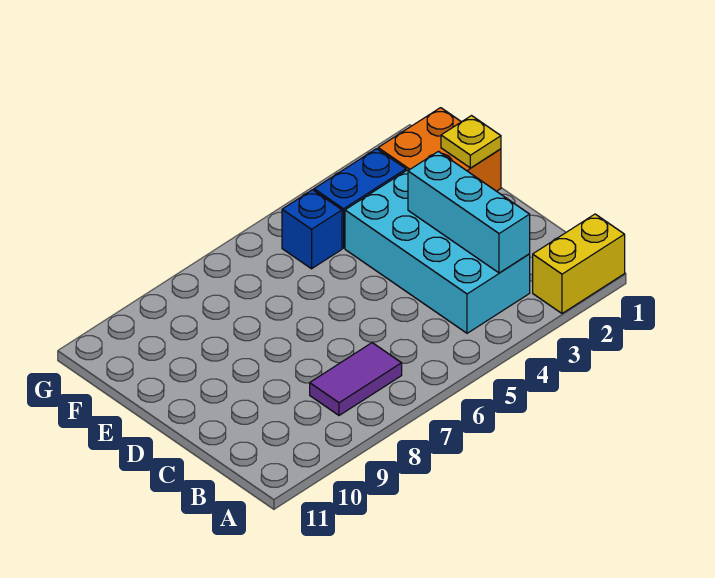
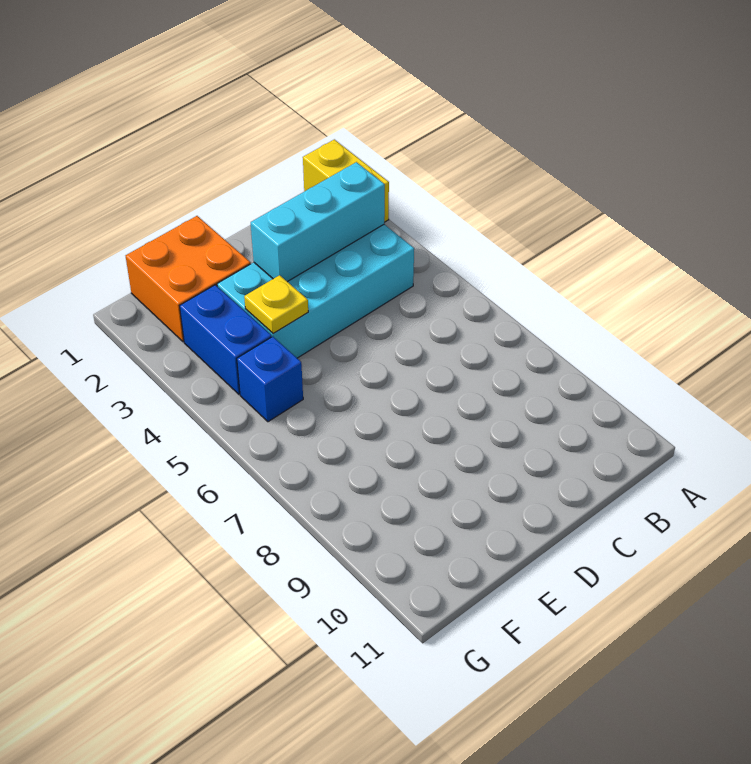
purple tile B7:B8 level 1 -> none
yellow plate E1 level 2 -> yellow plate E4 level 2

